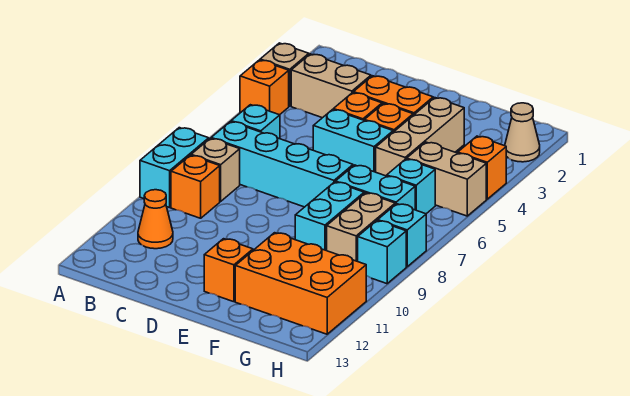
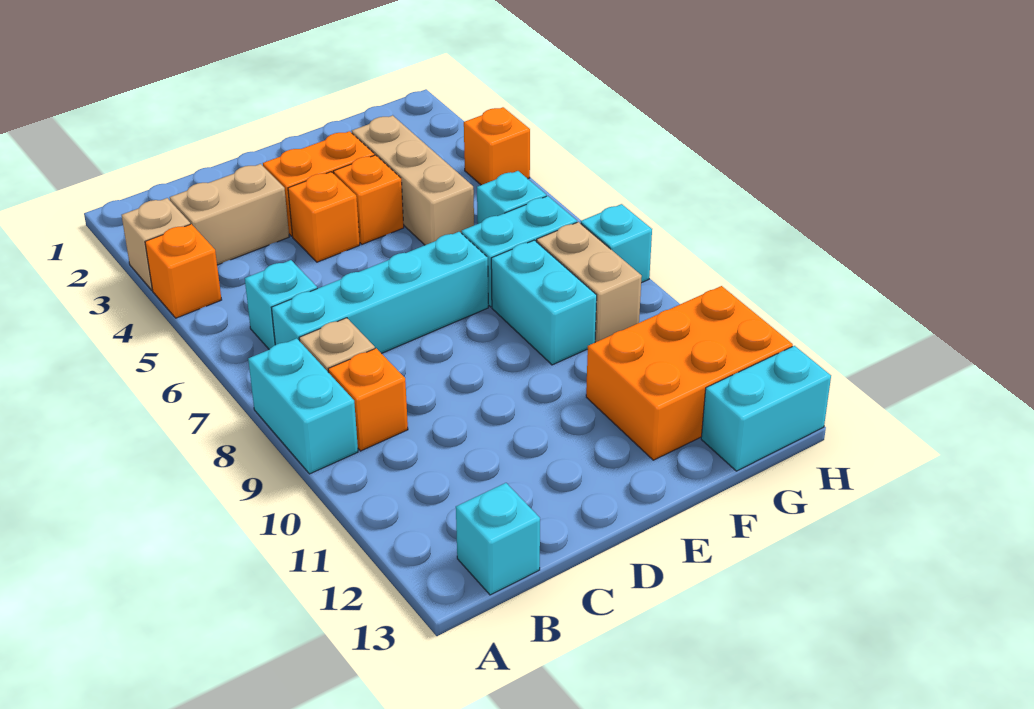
orange cone B11 level 1 -> none
cyan brick D5:E5 level 1 -> cyan brick G13:H13 level 1
orange brick E12 level 1 -> none
tan brick G5:H5 level 1 -> none
tan cone H2 level 1 -> none
cyan brick H9 level 1 -> cyan brick B13 level 1

